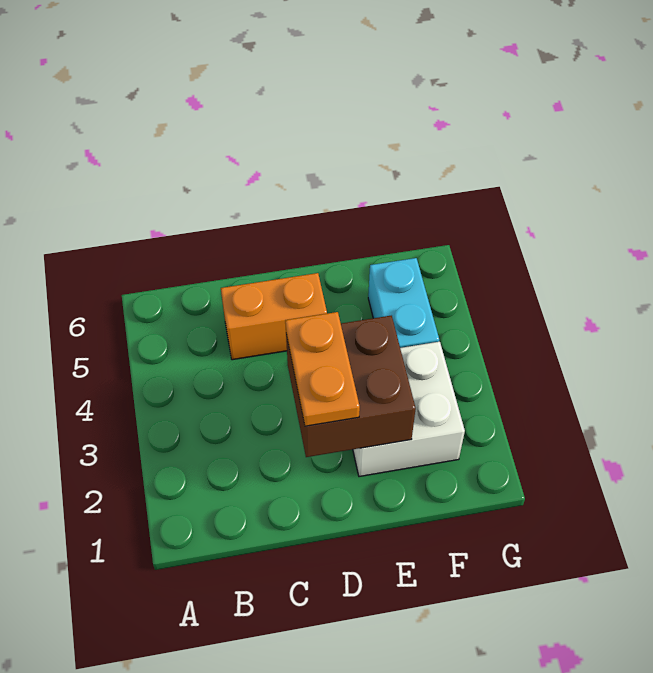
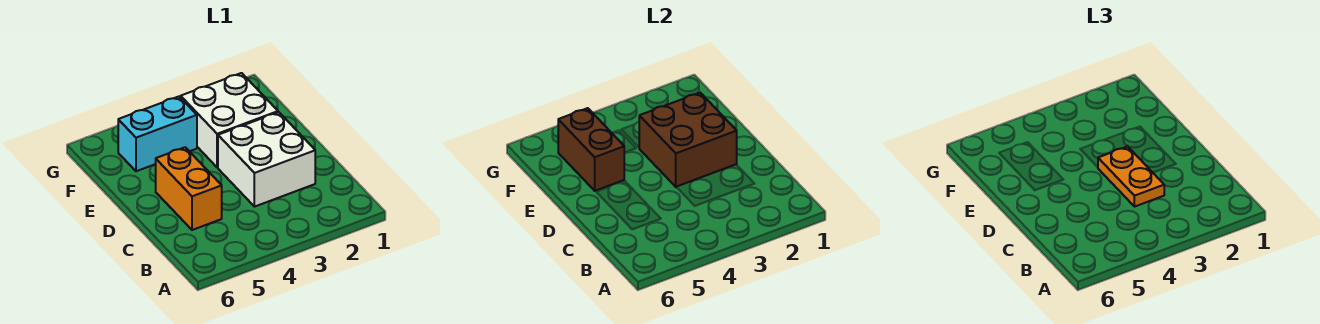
none -> white brick C2:D3 level 1
orange plate D2:D3 level 3 -> orange plate C3:D3 level 3
none -> brown brick E5:F5 level 2

